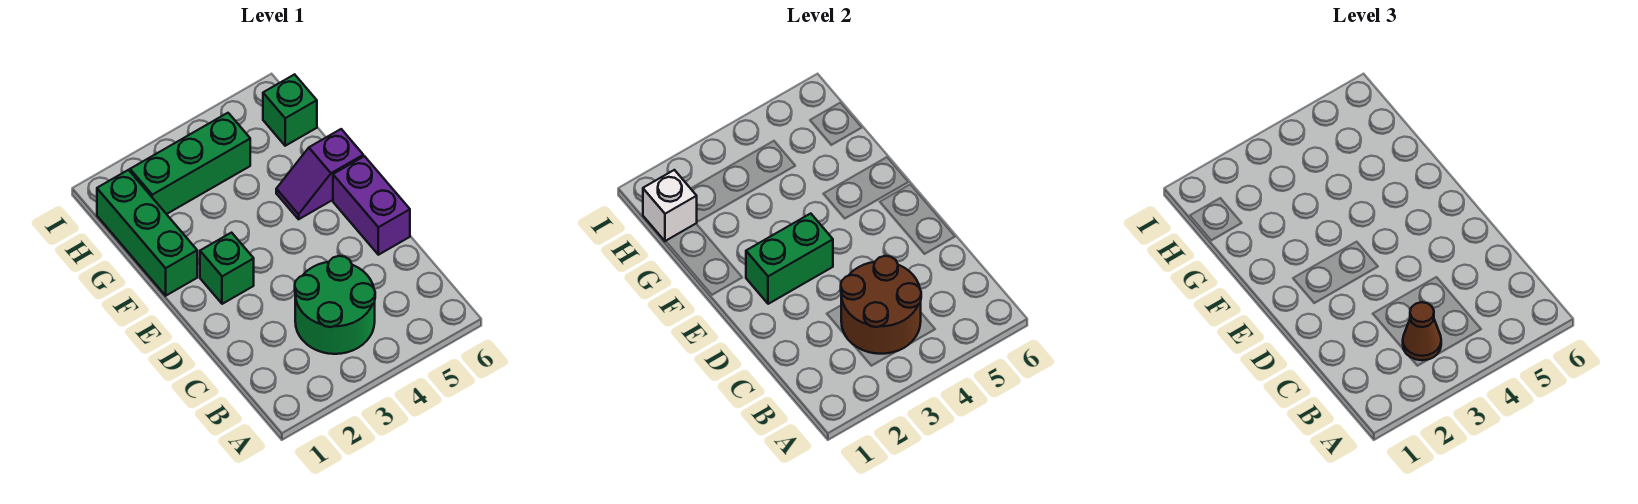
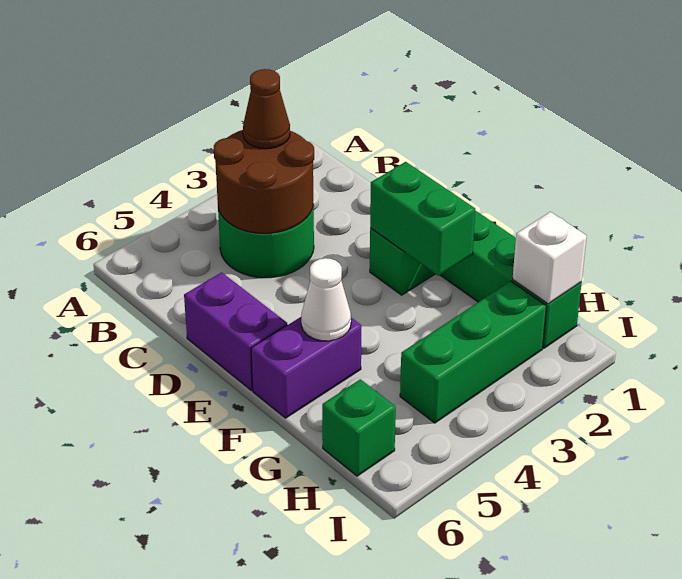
green brick E2:E3 level 2 -> green brick E2:F2 level 2
purple slope F5:F6 level 1 top 6 -> purple brick F5:F6 level 1
none -> white cone F5 level 2

